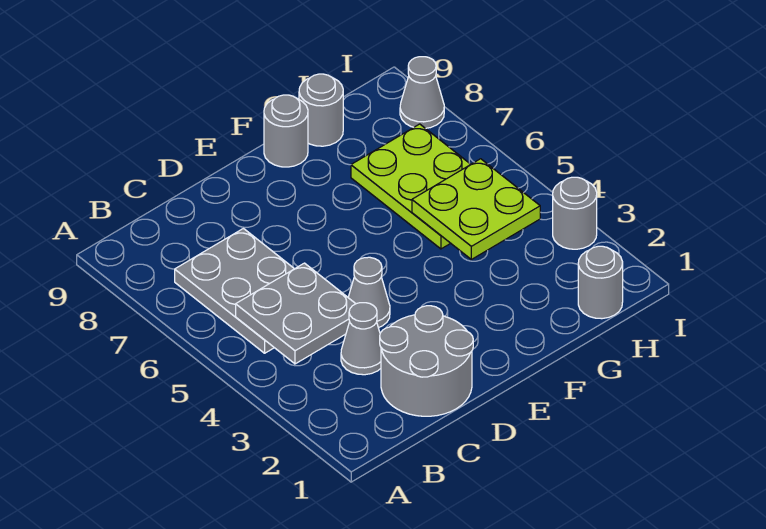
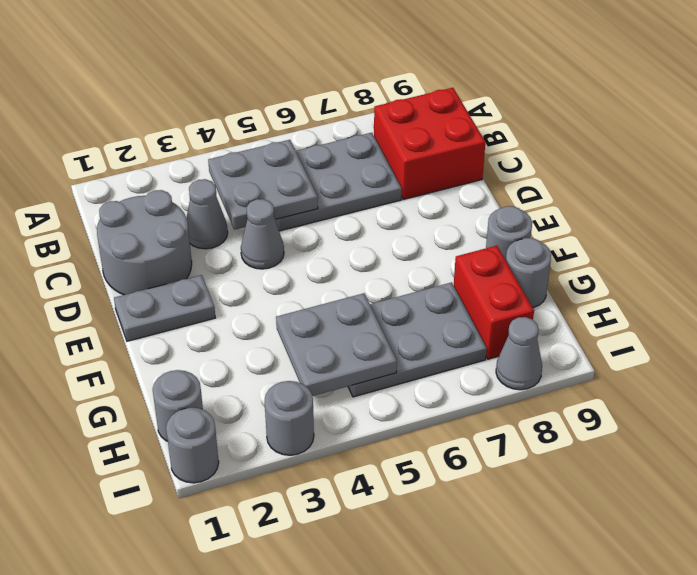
none -> red brick B8:C9 level 1
none -> grey plate E1:E2 level 1
lime plate G4:H5 level 2 -> grey plate G4:H5 level 2
lime plate G5:H7 level 1 -> grey plate G5:H7 level 1
none -> red brick G8:H8 level 1
none -> grey round brick I1 level 1

